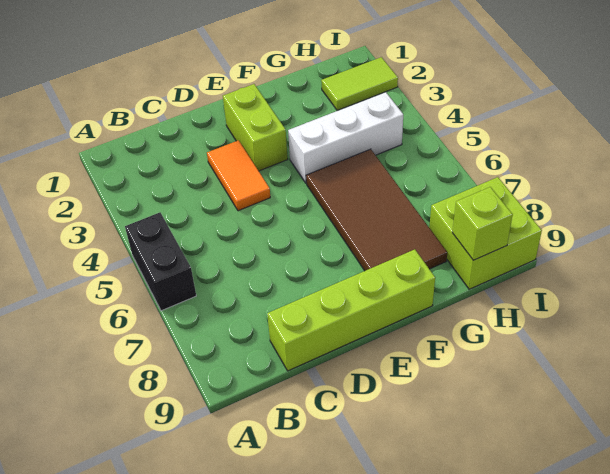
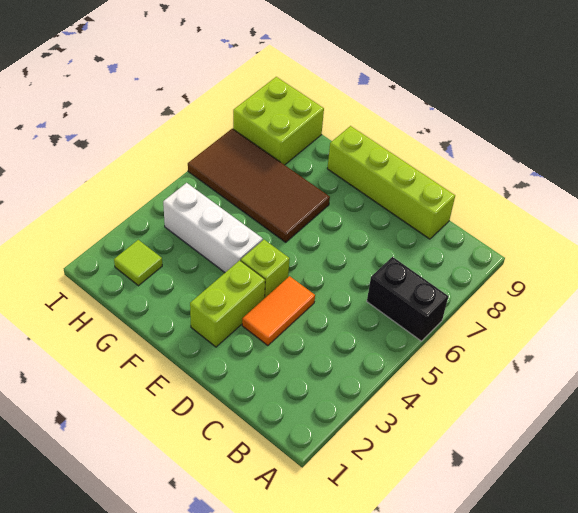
black brick A5:A6 level 1 -> black brick A6:B6 level 1
brown tile F5:G8 level 1 -> brown tile F6:I7 level 1
lime tile H2:I2 level 1 -> lime tile H2 level 1
lime brick H9 level 2 -> lime brick E4 level 1

